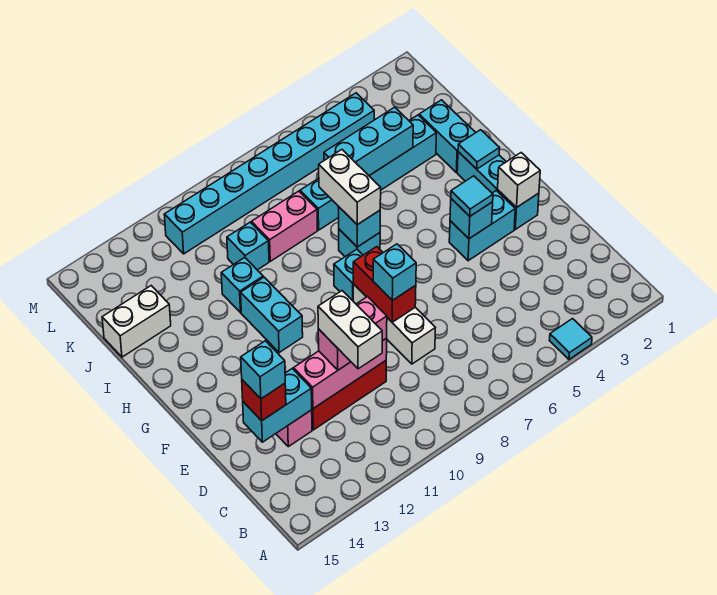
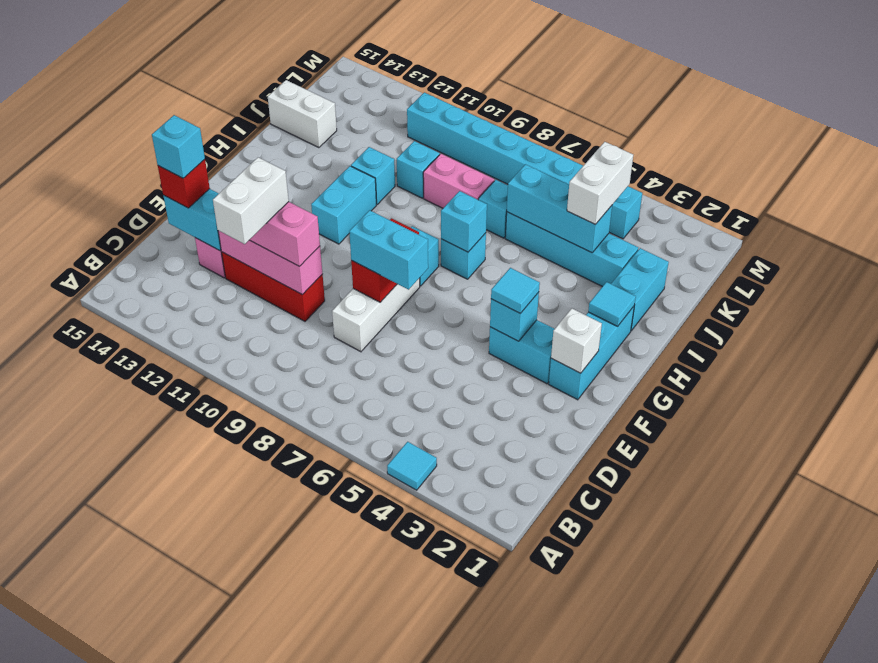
cyan brick E8 level 3 -> cyan brick E7:E8 level 3
white brick H7:I7 level 3 -> white brick J4:K4 level 3

